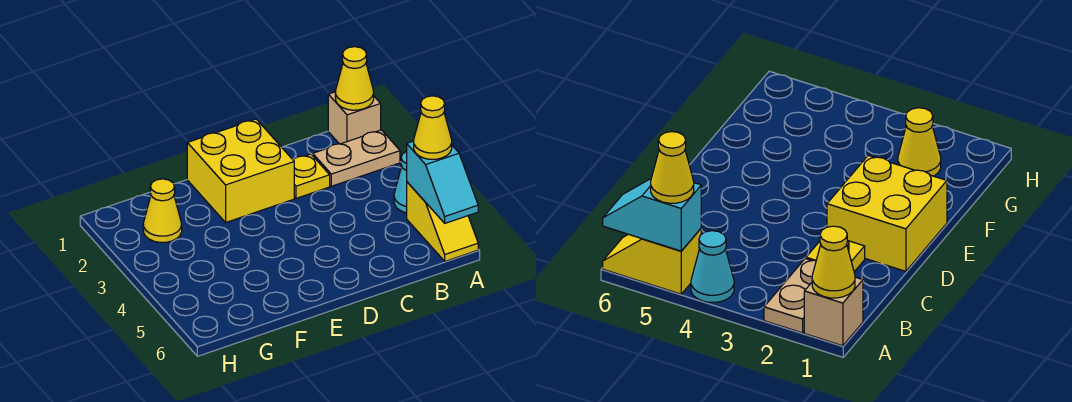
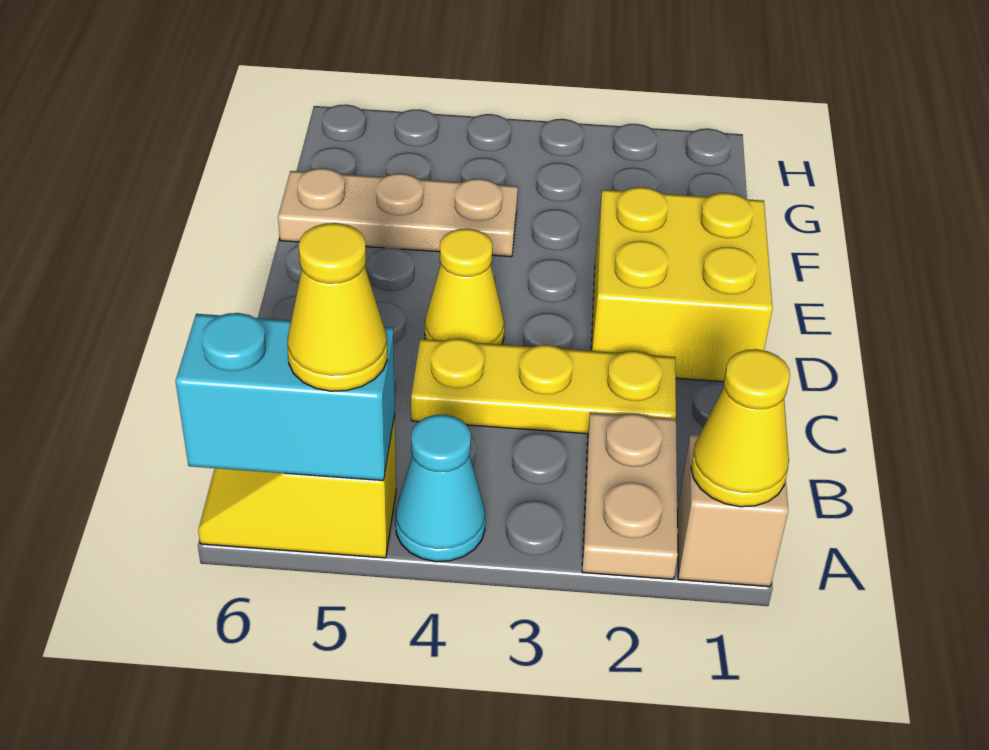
cyan slope A5:A6 level 2 top 5 -> cyan brick A5:A6 level 2
yellow plate C2 level 1 -> yellow plate C2:C4 level 1
none -> tan plate F4:F6 level 1
yellow cone G2 level 1 -> yellow cone D4 level 1

